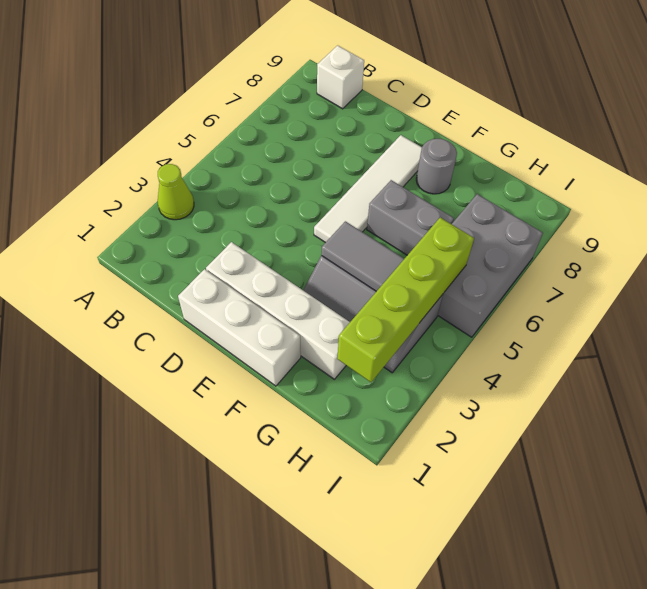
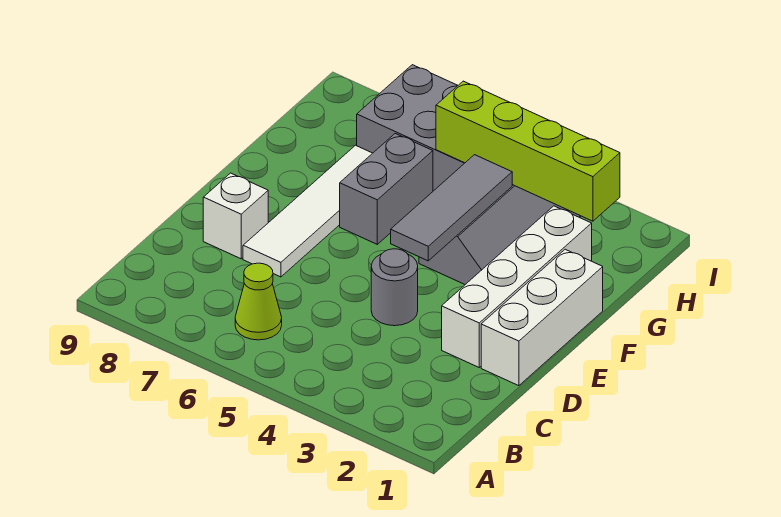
lime cone A3 level 1 -> lime cone B6 level 1
white brick B9 level 1 -> white brick D8 level 1
white tile E5:E8 level 1 -> white tile D7:G7 level 1
grey tile F4:G4 level 2 -> grey tile E4:G4 level 2
grey round brick F8 level 1 -> grey round brick D4 level 1

